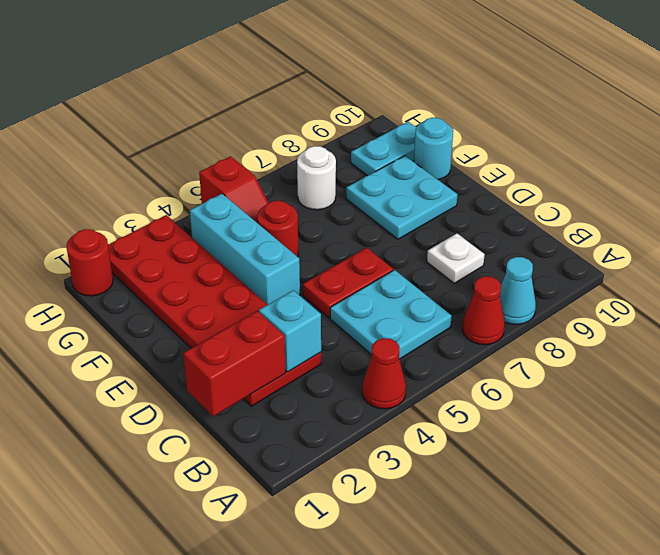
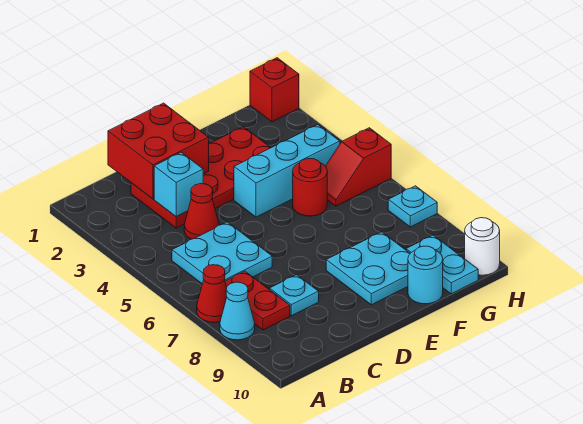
red cone A4 level 1 -> red cone C4 level 1
red brick C1:C2 level 2 -> red brick C1:D2 level 2
red plate C2:H3 level 1 -> red plate C2:F3 level 1
white plate C8 level 1 -> cyan plate C8 level 1
red plate D5:D6 level 1 -> red plate B7:B8 level 1
white round brick G7 level 1 -> white round brick H10 level 1
red round brick H1 level 1 -> red brick H1 level 1
none -> cyan plate H7 level 1

